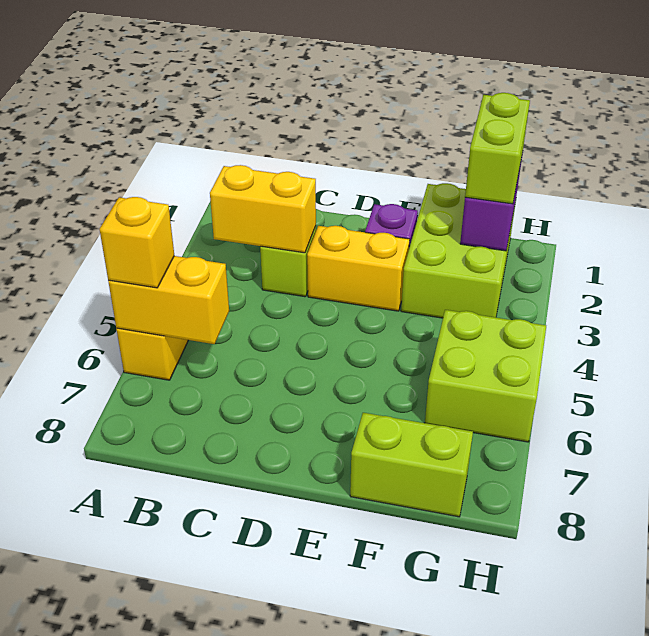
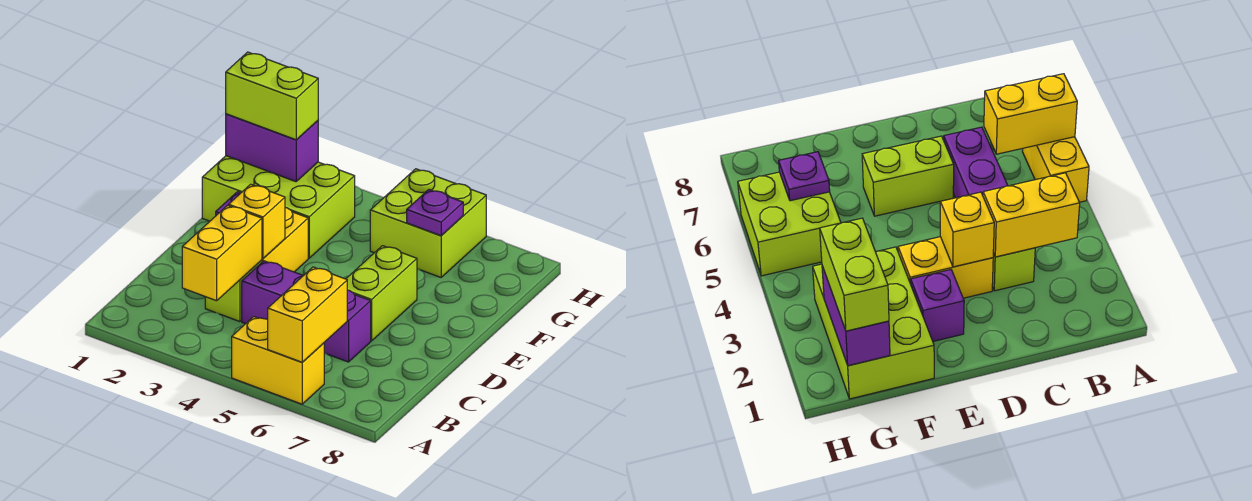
yellow brick A6 level 3 -> yellow brick D3 level 2
none -> purple brick C4:C6 level 1
lime brick F8:G8 level 1 -> lime brick D6:E6 level 1
none -> purple plate G6 level 2

